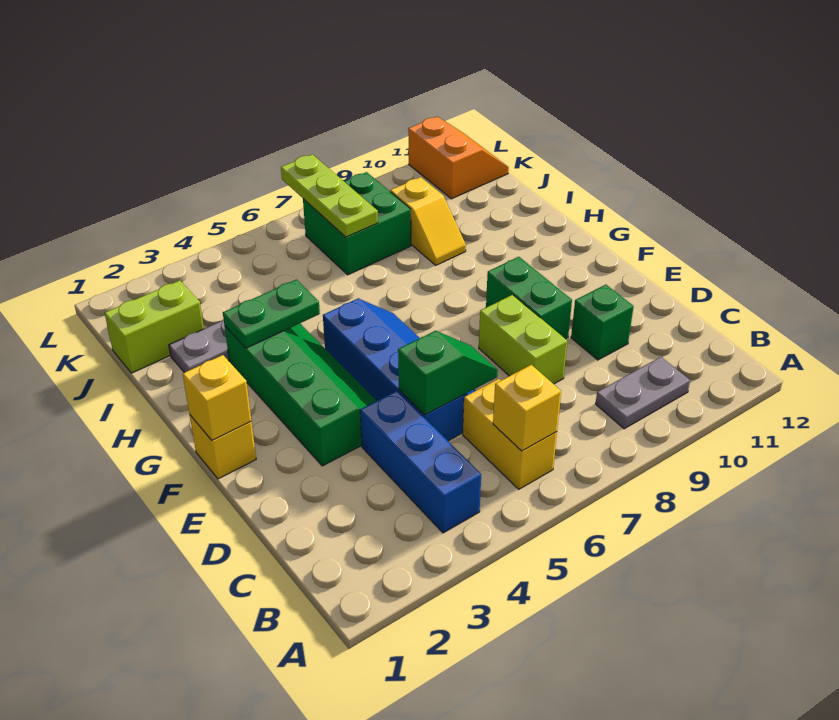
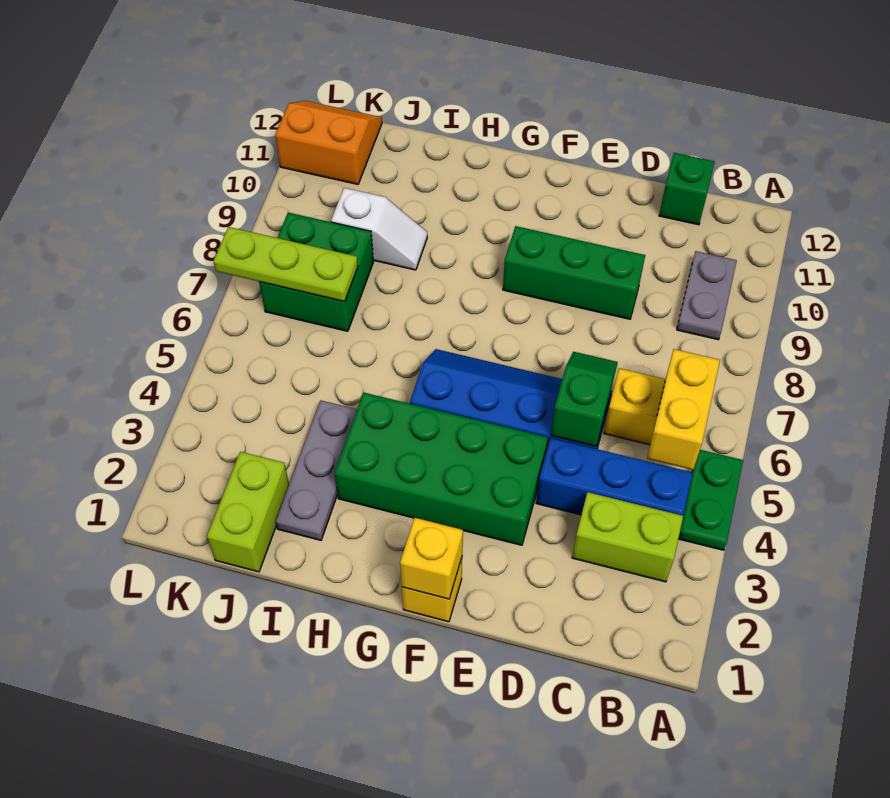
yellow brick B6 level 2 -> yellow brick B5:B6 level 2
lime brick D8:E8 level 1 -> lime brick B3:C3 level 1
green brick D10 level 1 -> green brick C12 level 1
green slope E3:H4 level 1 top 3 -> green brick E3:H4 level 1
green brick E9:F9 level 1 -> green brick D9:F9 level 1
green plate H3:H4 level 2 -> green plate A4:A5 level 1
yellow slope I9:J9 level 1 top J -> white slope I9:J9 level 1 top J

